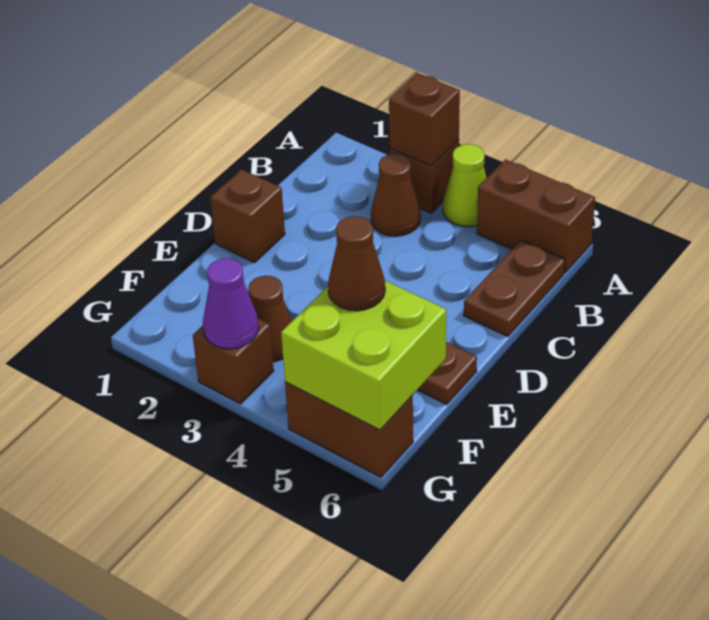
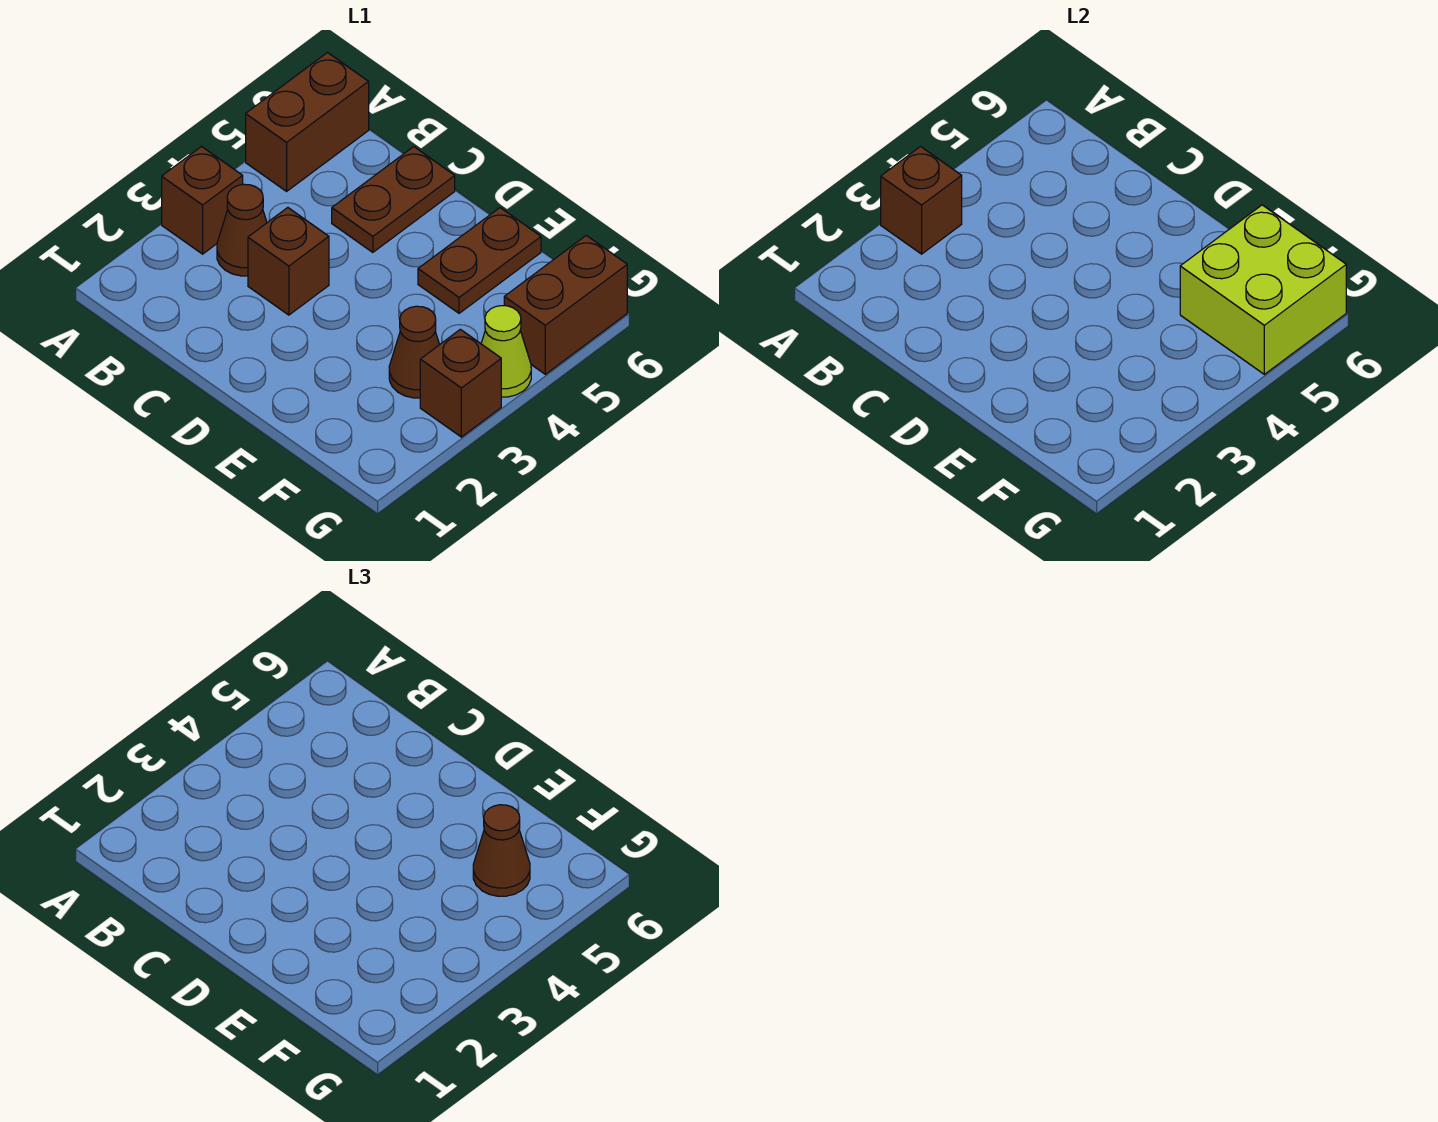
lime cone A4 level 1 -> lime cone G4 level 1
brown plate B6:C6 level 1 -> brown plate C5:C6 level 1
brown brick D1 level 1 -> brown brick C3 level 1
purple cone G3 level 2 -> none

